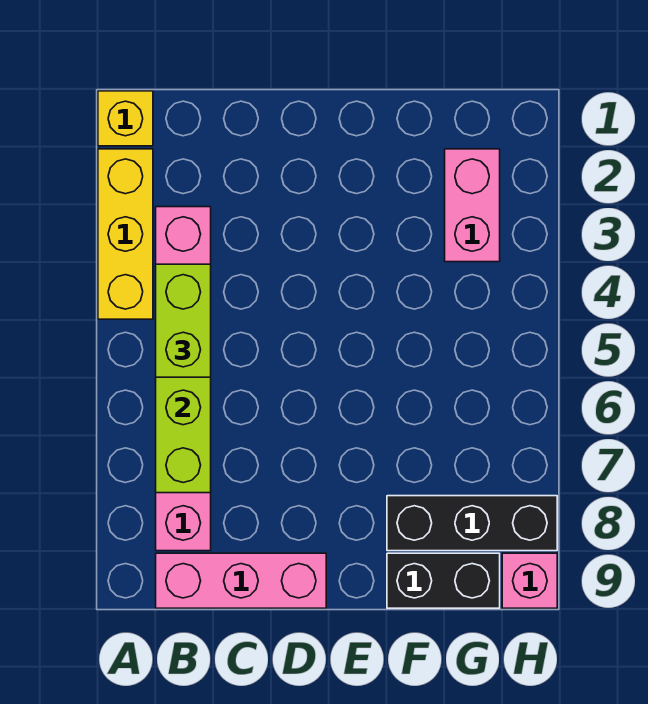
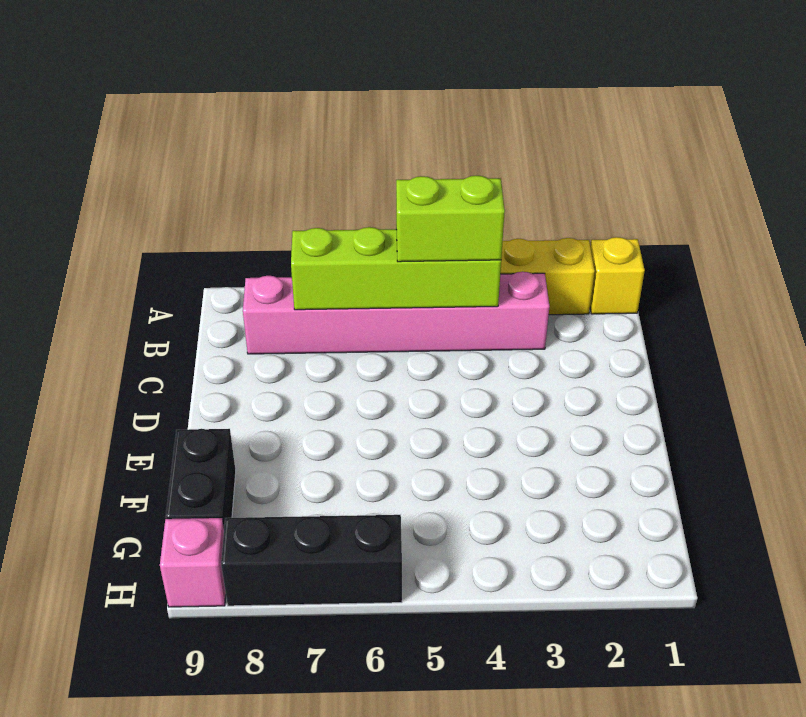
pink brick B9:D9 level 1 -> none
black brick F8:H8 level 1 -> black brick H6:H8 level 1
pink brick G2:G3 level 1 -> none

